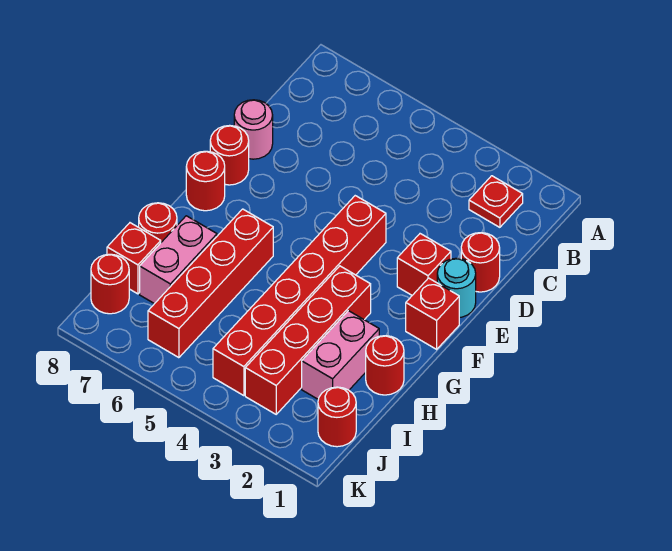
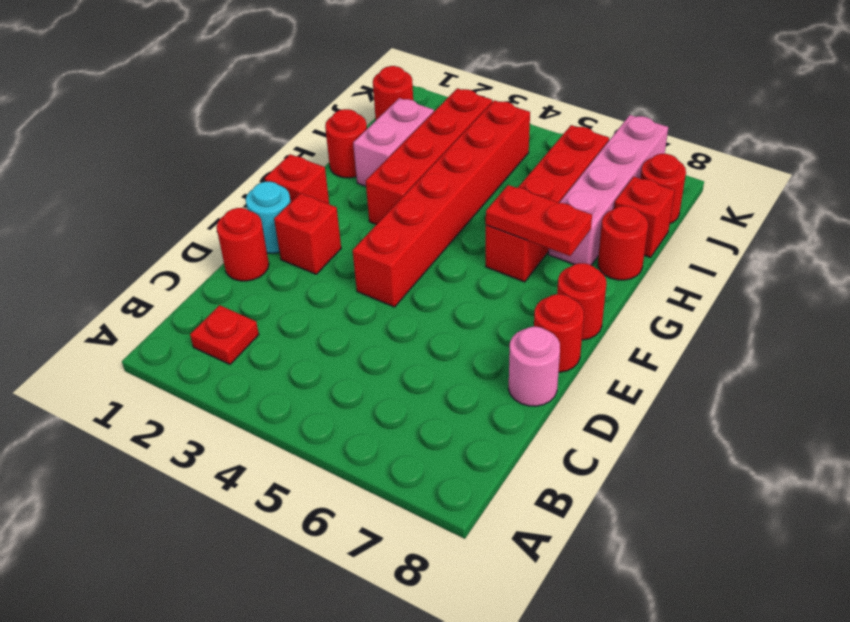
none -> red plate G6:G7 level 2
pink brick H7:I7 level 1 -> pink brick H7:K7 level 1

